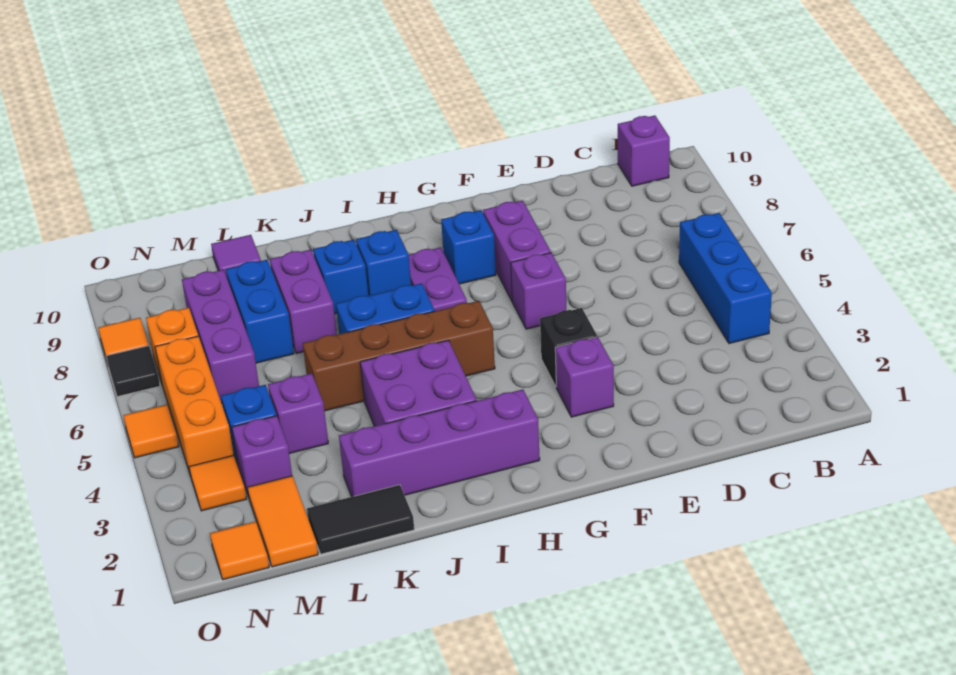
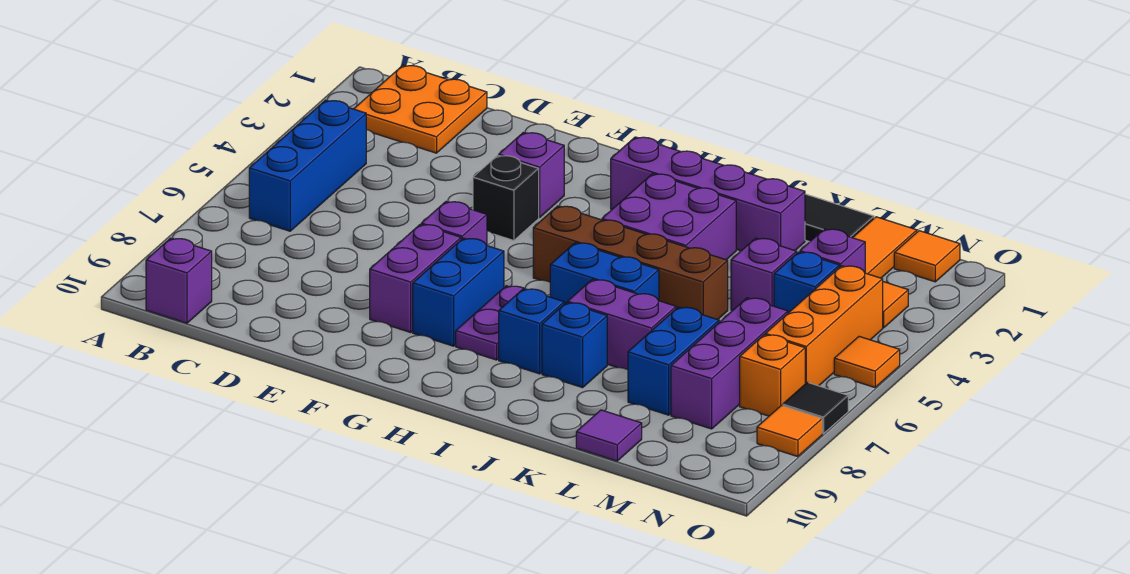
none -> orange plate B1:C2 level 1
blue brick G8 level 1 -> blue brick G7:G8 level 1
purple brick K7:K8 level 1 -> purple brick J7:K7 level 1

